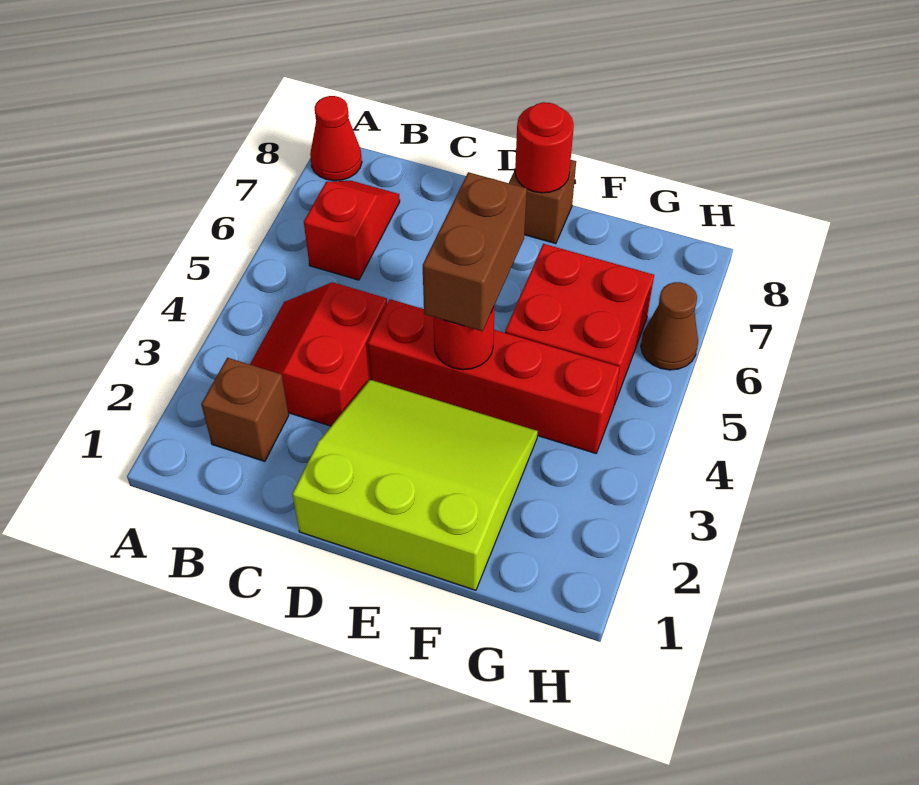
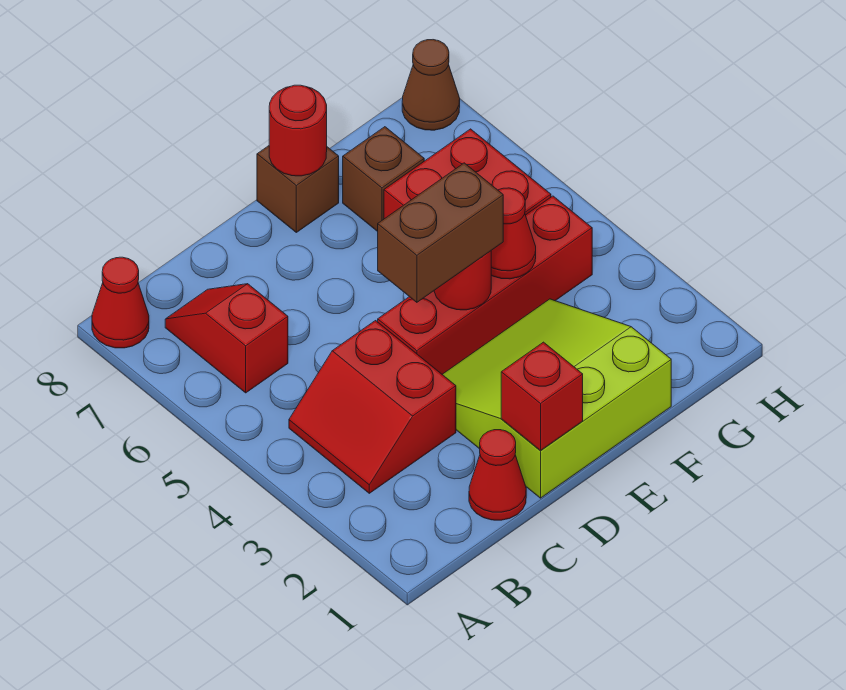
brown brick B2 level 1 -> brown brick F7 level 1
none -> red cone C1 level 1
none -> red brick D1 level 2
brown brick E4:E5 level 3 -> brown brick D4:E4 level 3
none -> red cone F4 level 2
brown cone H6 level 1 -> brown cone H8 level 1

